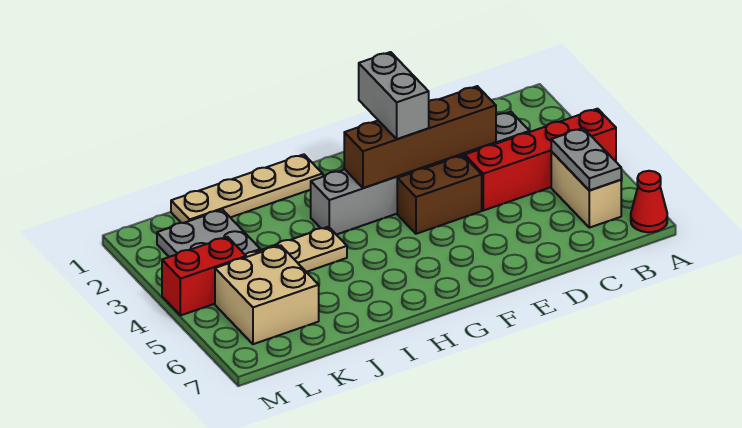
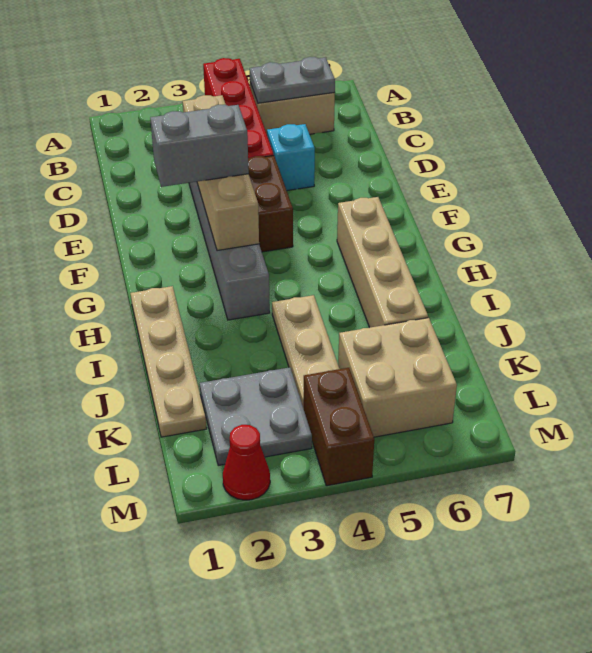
red cone A7 level 1 -> red cone M2 level 1
brown brick D3:G3 level 2 -> tan brick D3:G3 level 2
none -> cyan brick D5 level 1
none -> tan brick G6:J6 level 1
red brick L4:M4 level 1 -> brown brick L4:M4 level 1

